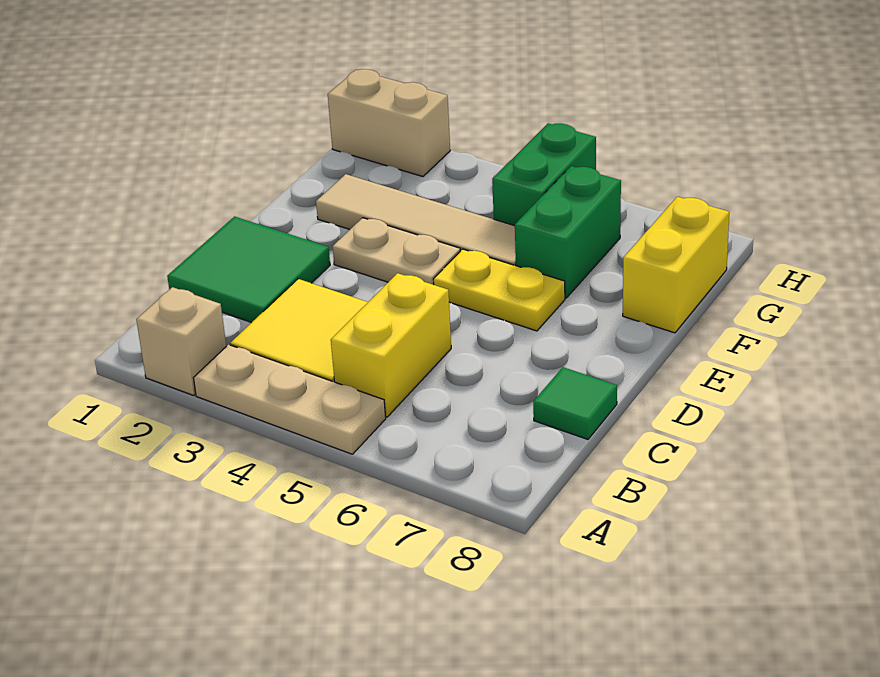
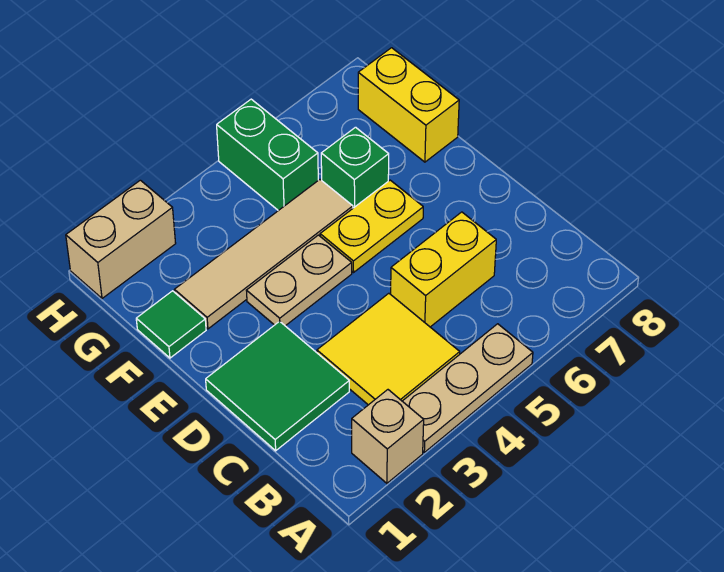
yellow brick B5:C5 level 1 -> yellow brick C5:C6 level 1
green tile C8 level 1 -> green tile F1 level 1
green brick F6:G6 level 1 -> green brick F6 level 1

